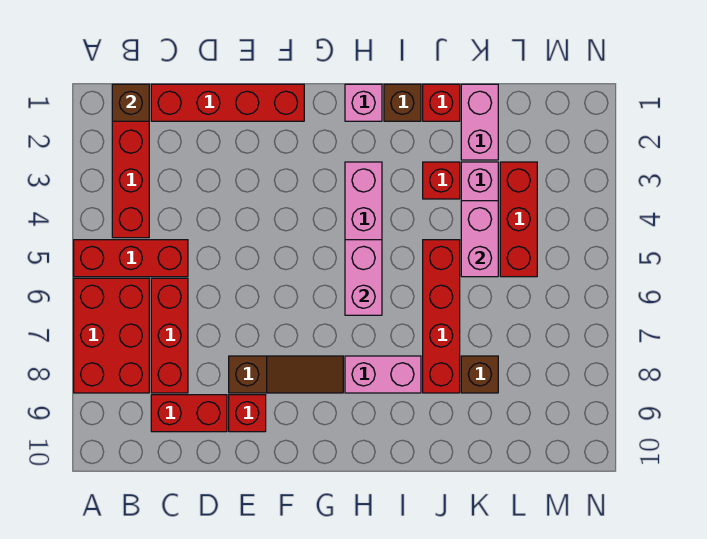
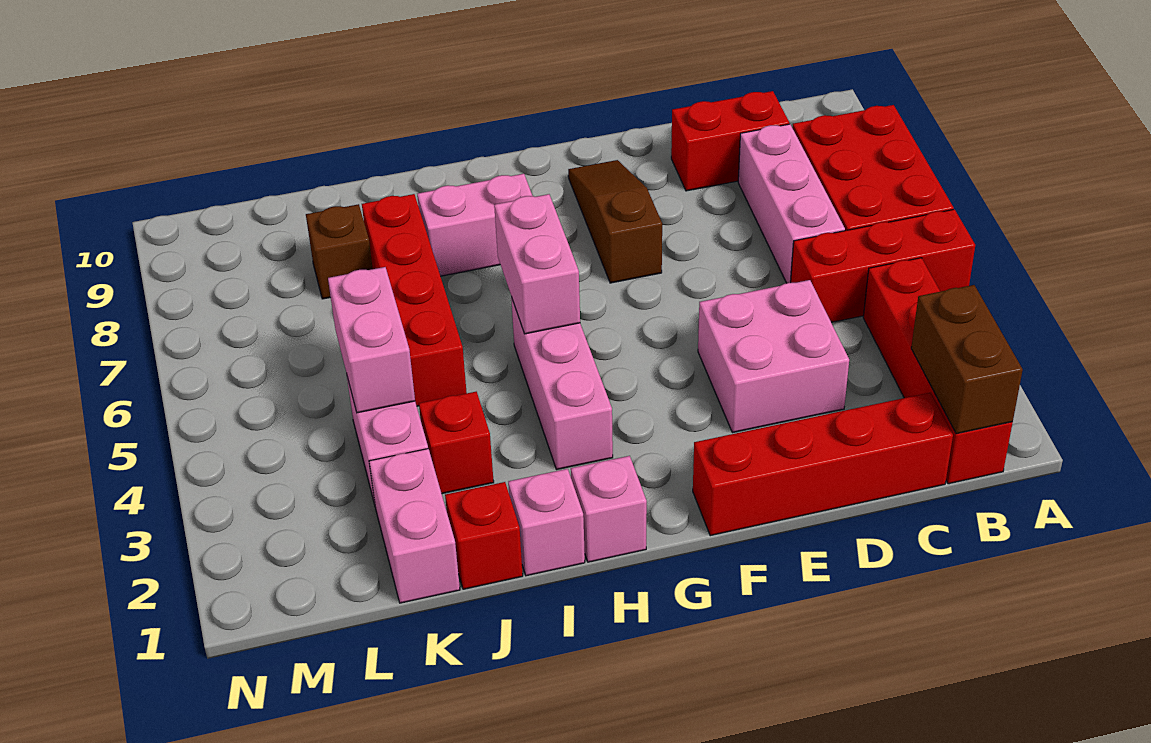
brown brick B1 level 2 -> brown brick B1:B2 level 2
red brick C6:C8 level 1 -> pink brick C6:C8 level 1
none -> pink brick D3:E4 level 1
brown slope E8:G8 level 1 top E -> brown slope F7:F9 level 1 top 7
red brick E9 level 1 -> none
brown brick I1 level 1 -> pink brick I1 level 1
red brick L3:L5 level 1 -> none

